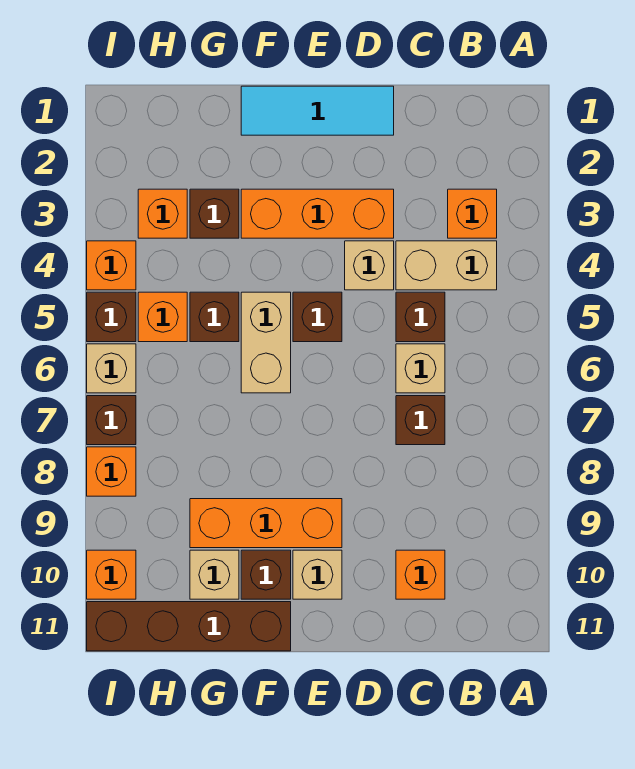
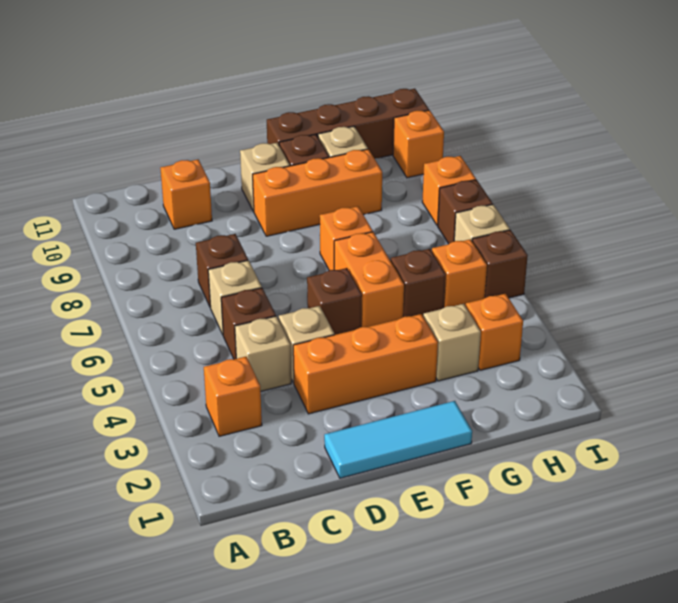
tan brick B4:C4 level 1 -> tan brick C4 level 1
tan brick F5:F6 level 1 -> orange brick F5:F6 level 1
brown brick G3 level 1 -> tan brick G3 level 1
orange brick I4 level 1 -> orange brick F7 level 1

